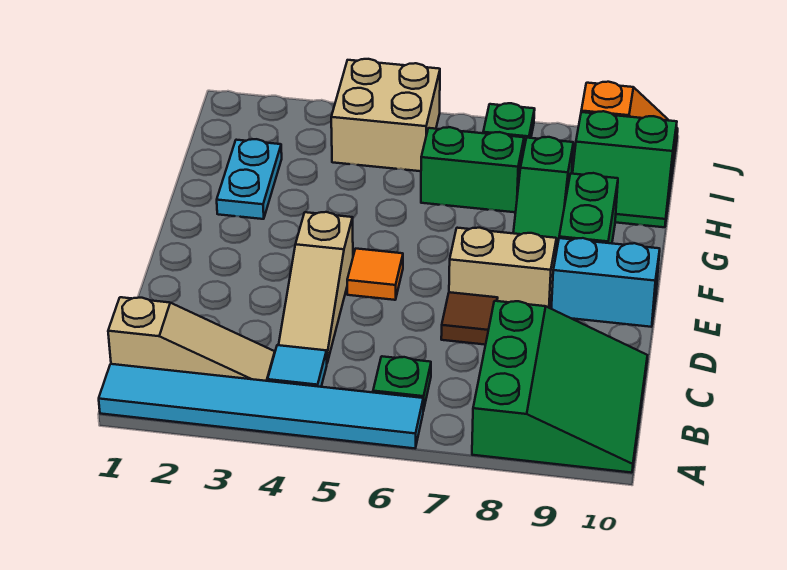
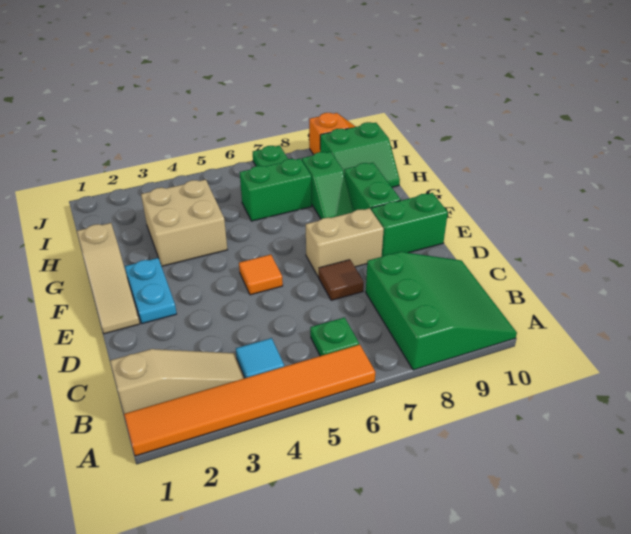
cyan tile A1:A6 level 1 -> orange tile A1:A6 level 1
tan slope C4:E4 level 1 top E -> tan slope E1:G1 level 1 top G
cyan brick E9:E10 level 1 -> green brick E9:E10 level 1
cyan plate G2:H2 level 1 -> cyan plate E2:F2 level 1
tan brick I4:J5 level 1 -> tan brick G3:H4 level 1

